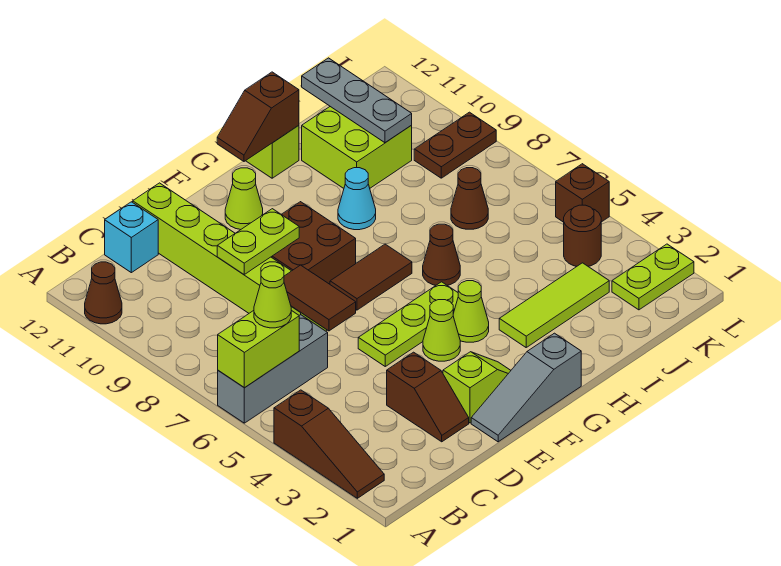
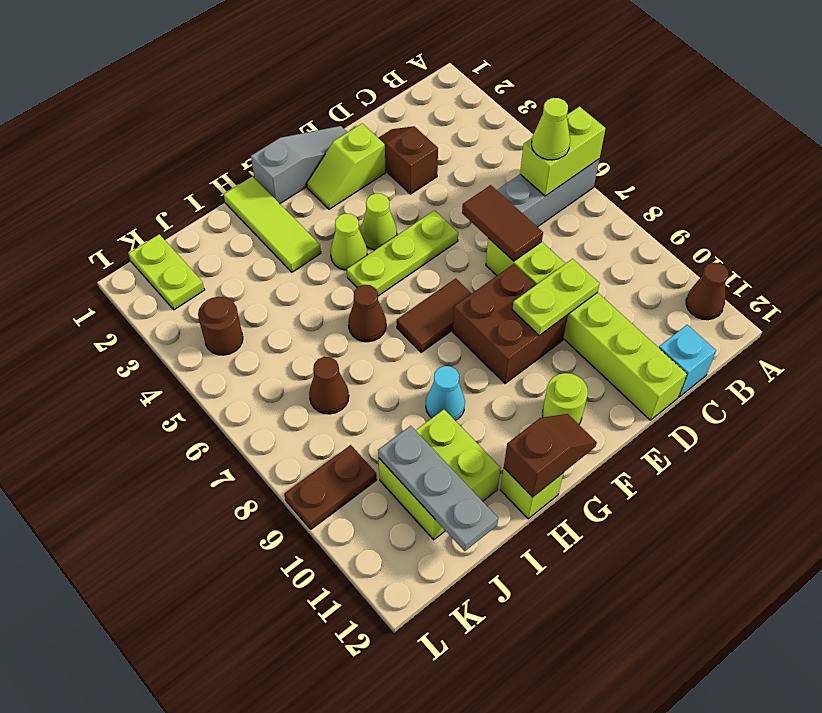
brown slope A2:A4 level 1 top 4 -> none
lime cone F11 level 1 -> lime round brick F11 level 1
lime tile H3:J3 level 1 -> lime tile H1:H3 level 1
lime plate K2:L2 level 1 -> lime plate K1:K2 level 1
brown brick L5 level 1 -> none

